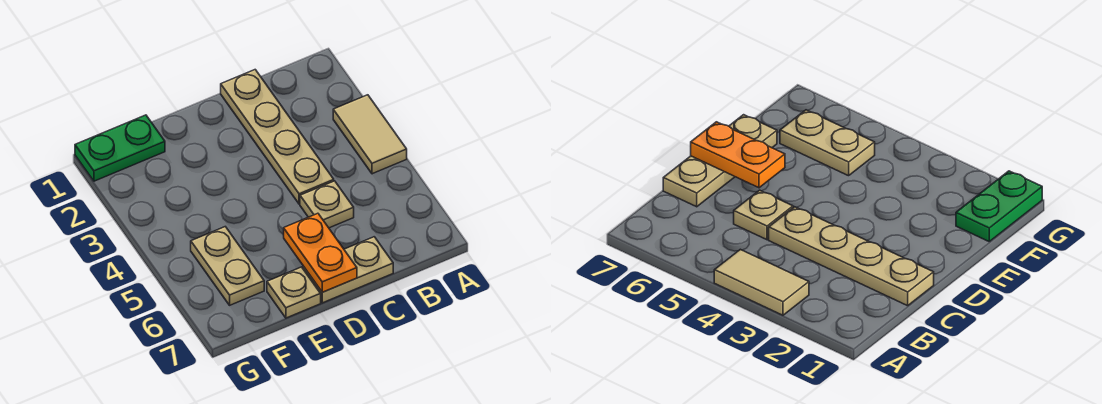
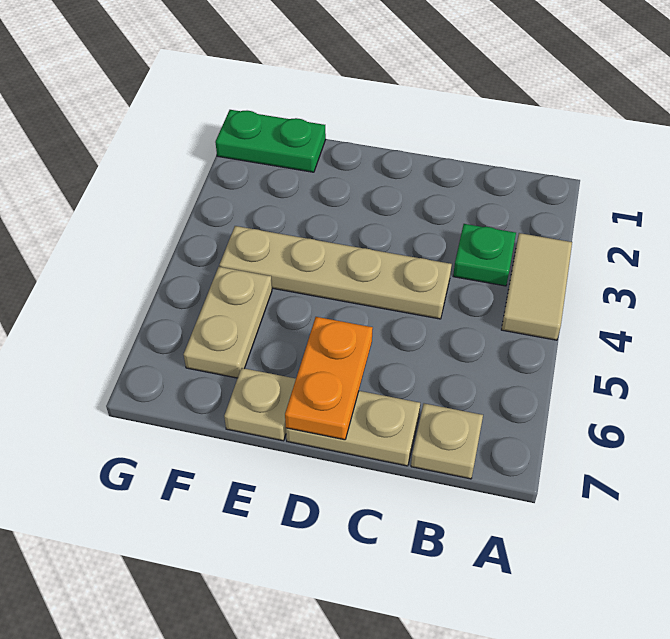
none -> green plate B3 level 1
tan plate C1:C4 level 1 -> tan plate C4:F4 level 1
tan plate C5 level 1 -> tan plate B7 level 1

